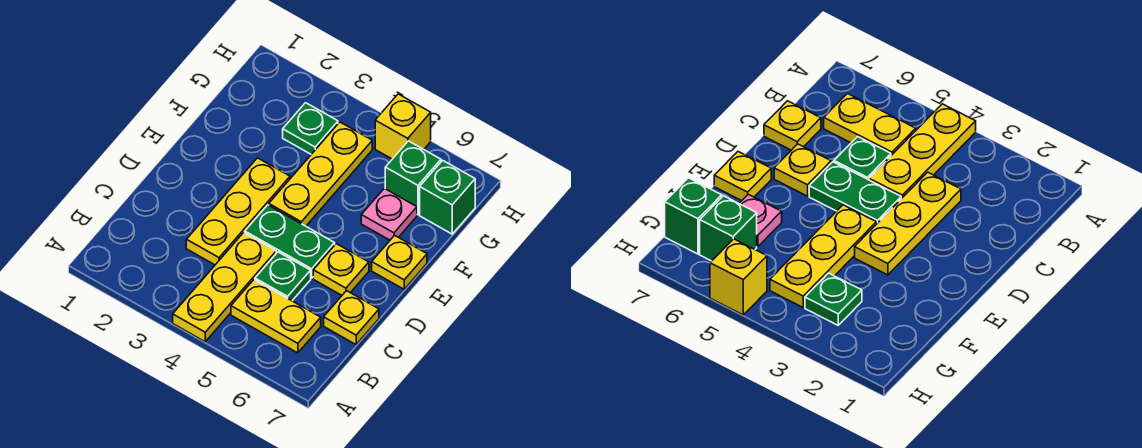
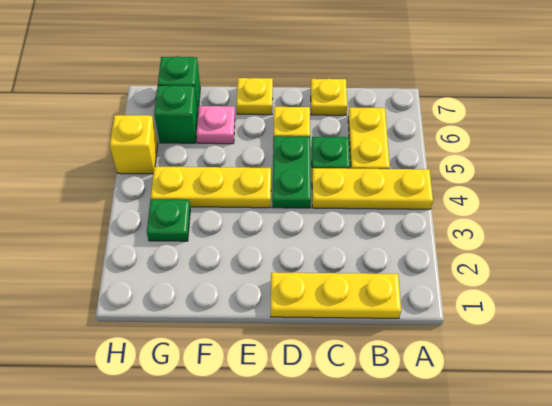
yellow plate C3:E3 level 1 -> yellow plate B1:D1 level 1

